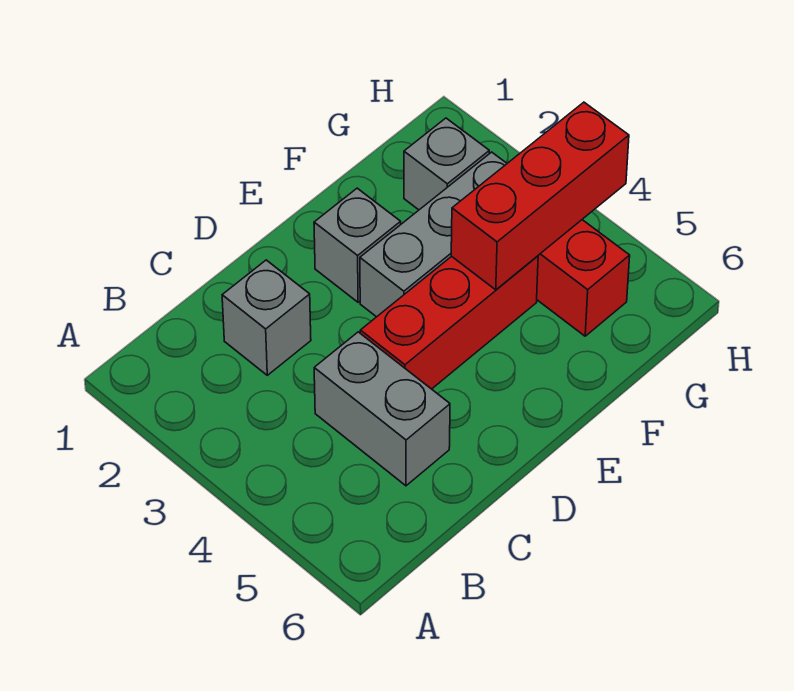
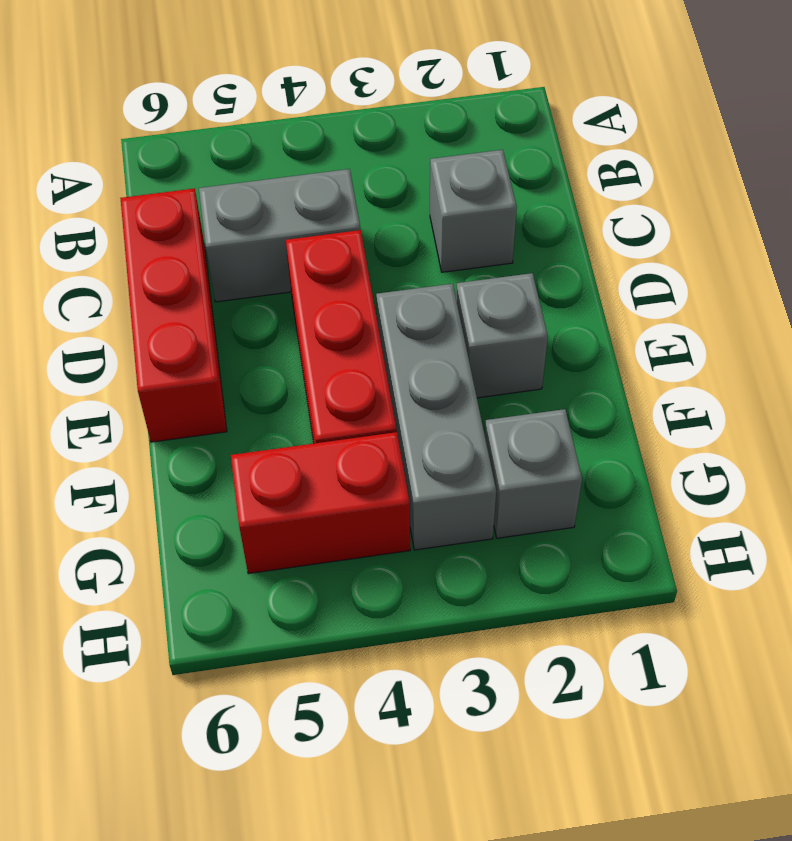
red brick F4:H4 level 2 -> red brick C6:E6 level 1

